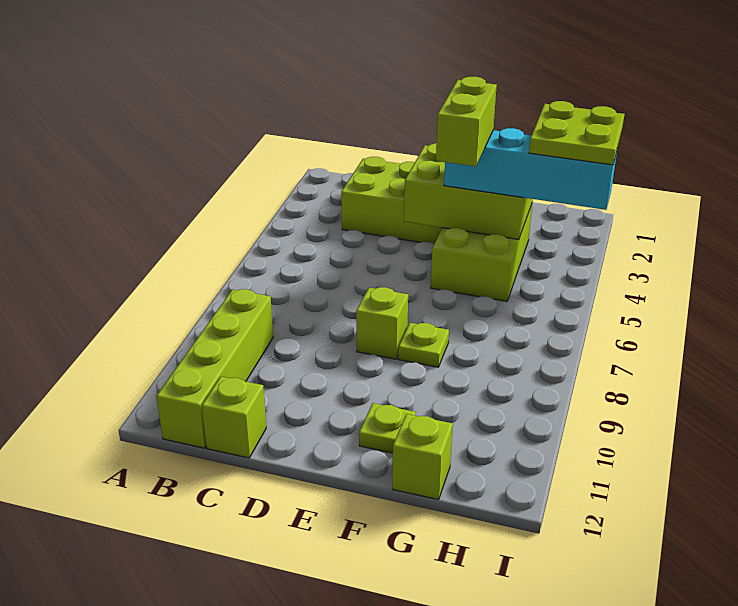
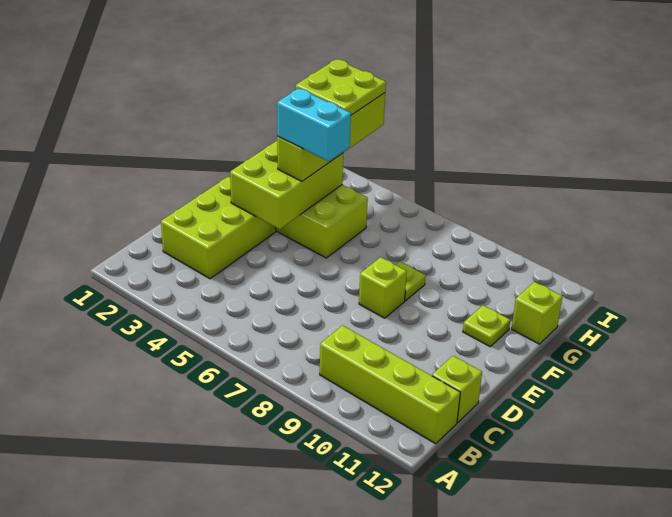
cyan brick F4:I4 level 3 -> lime brick F4:I4 level 3
lime brick F4:F5 level 4 -> cyan brick F4:F5 level 4

